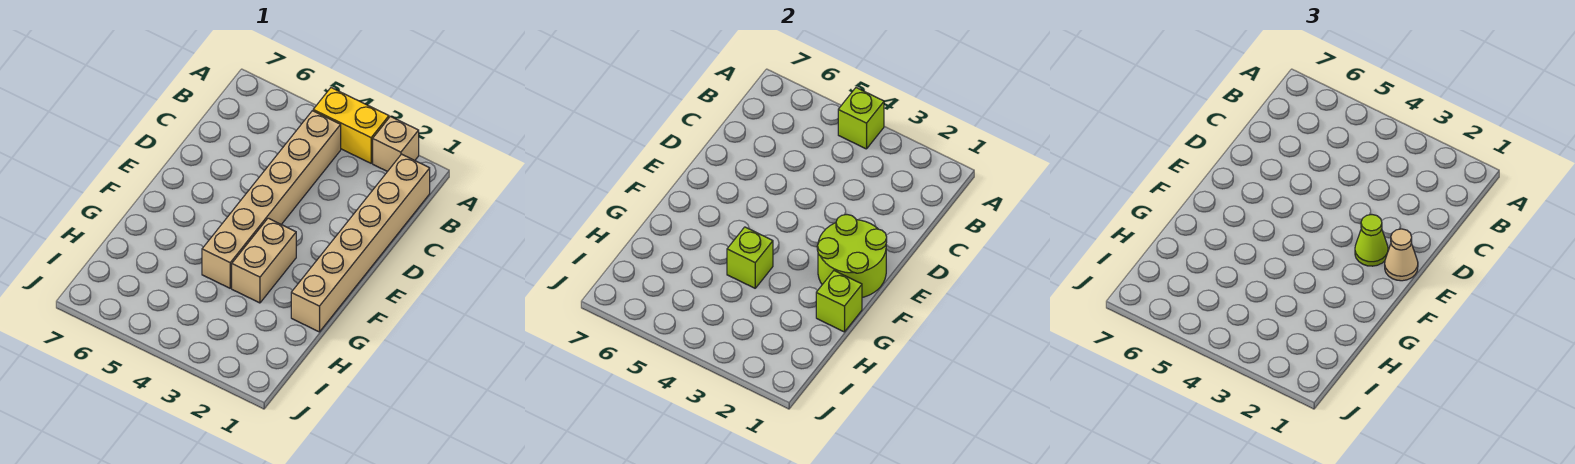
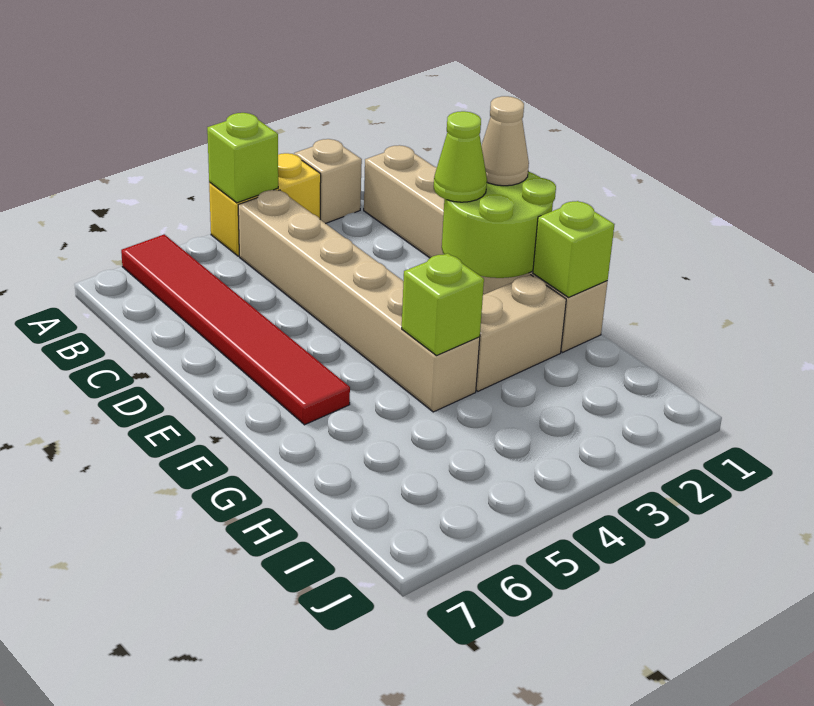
none -> red tile A6:F6 level 1
tan brick F3:G3 level 1 -> tan brick G2:G3 level 1

